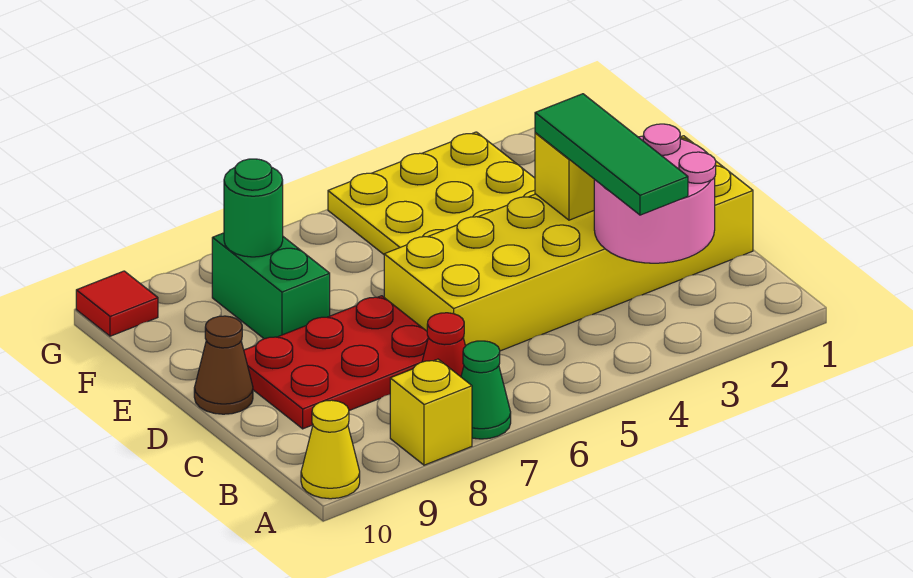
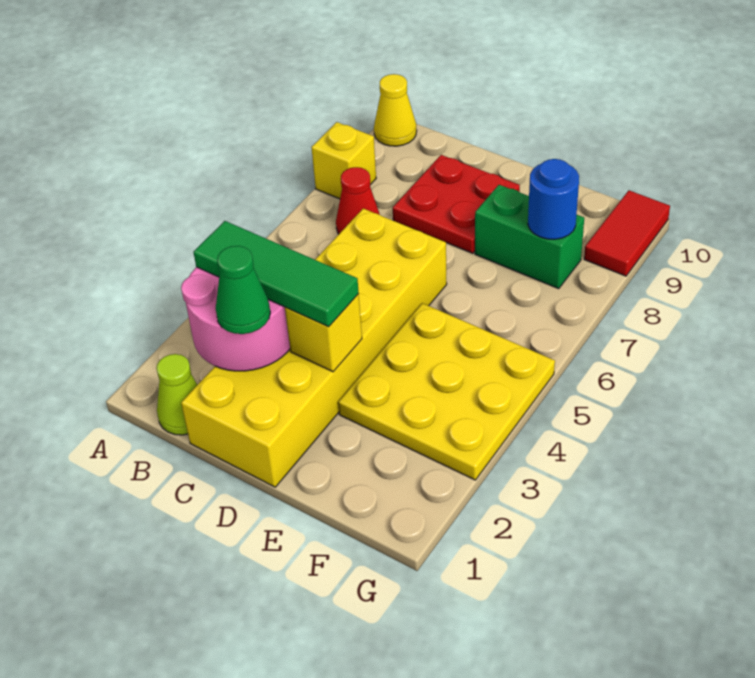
green cone A7 level 1 -> green cone C2 level 3
none -> lime cone B1 level 1
red plate C7:D9 level 1 -> red plate C8:D9 level 1
brown cone D10 level 1 -> none
green round brick F8 level 2 -> blue round brick F8 level 2
red tile G10 level 1 -> red tile G9:G10 level 1

